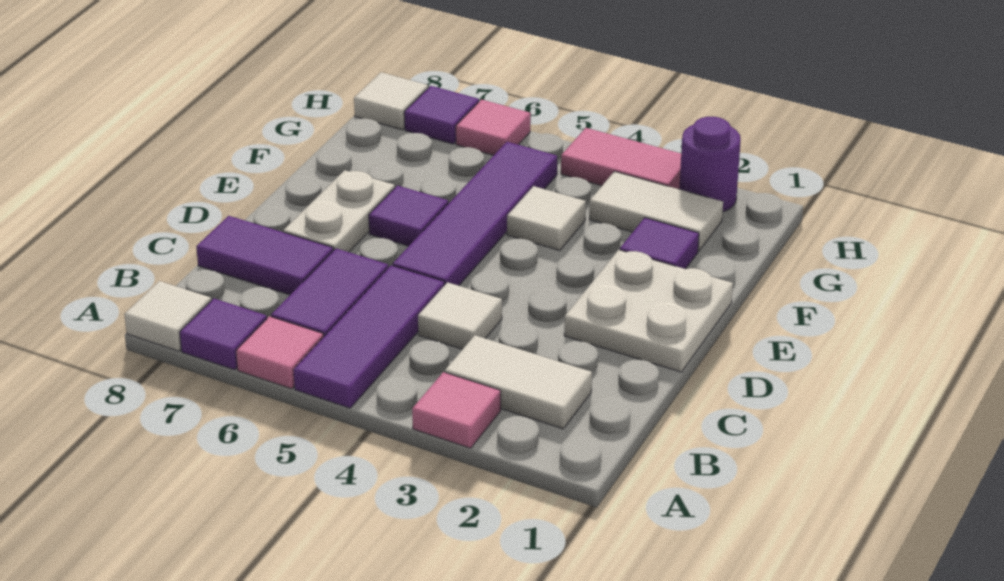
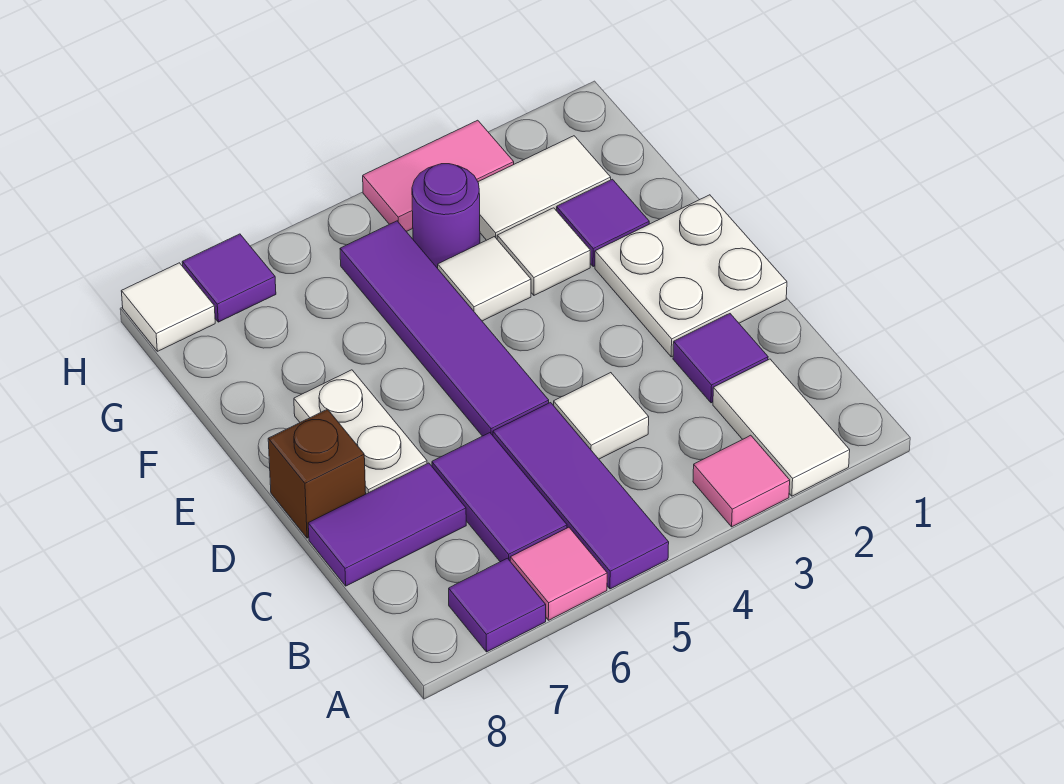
white tile A8 level 1 -> white tile F3 level 1
white tile B2:B3 level 1 -> white tile A2:B2 level 1
none -> brown brick D8 level 1
purple tile E6 level 1 -> purple tile C2 level 1
purple round brick H2 level 1 -> purple round brick G4 level 1
pink tile H6 level 1 -> none

